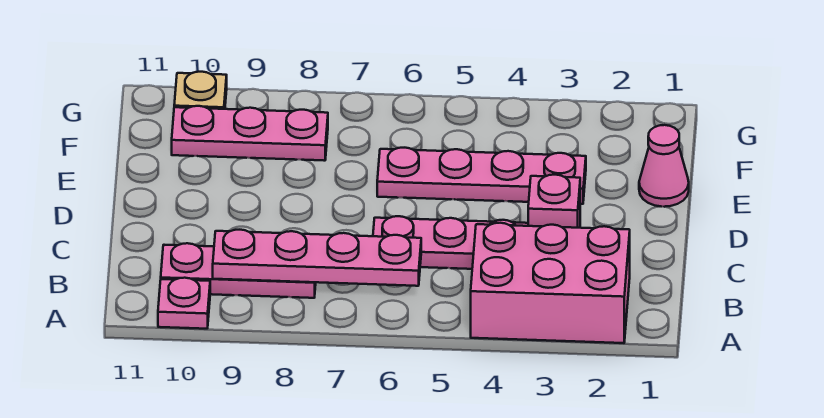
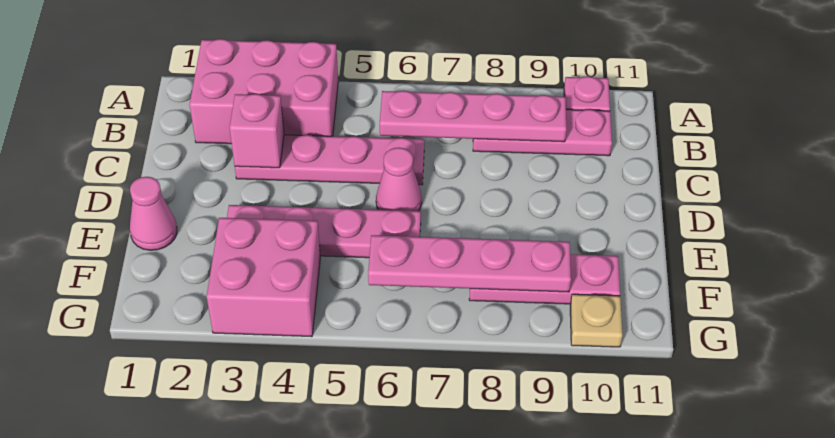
none -> pink cone D6 level 1
none -> pink brick F3:G4 level 1
none -> pink plate F6:F9 level 2

